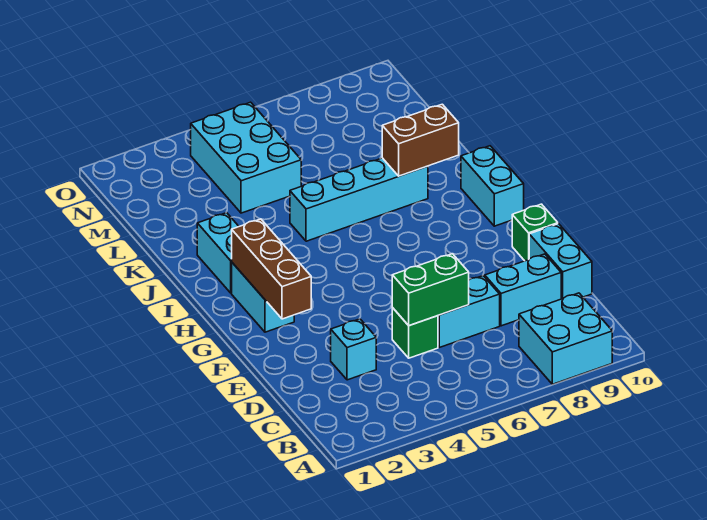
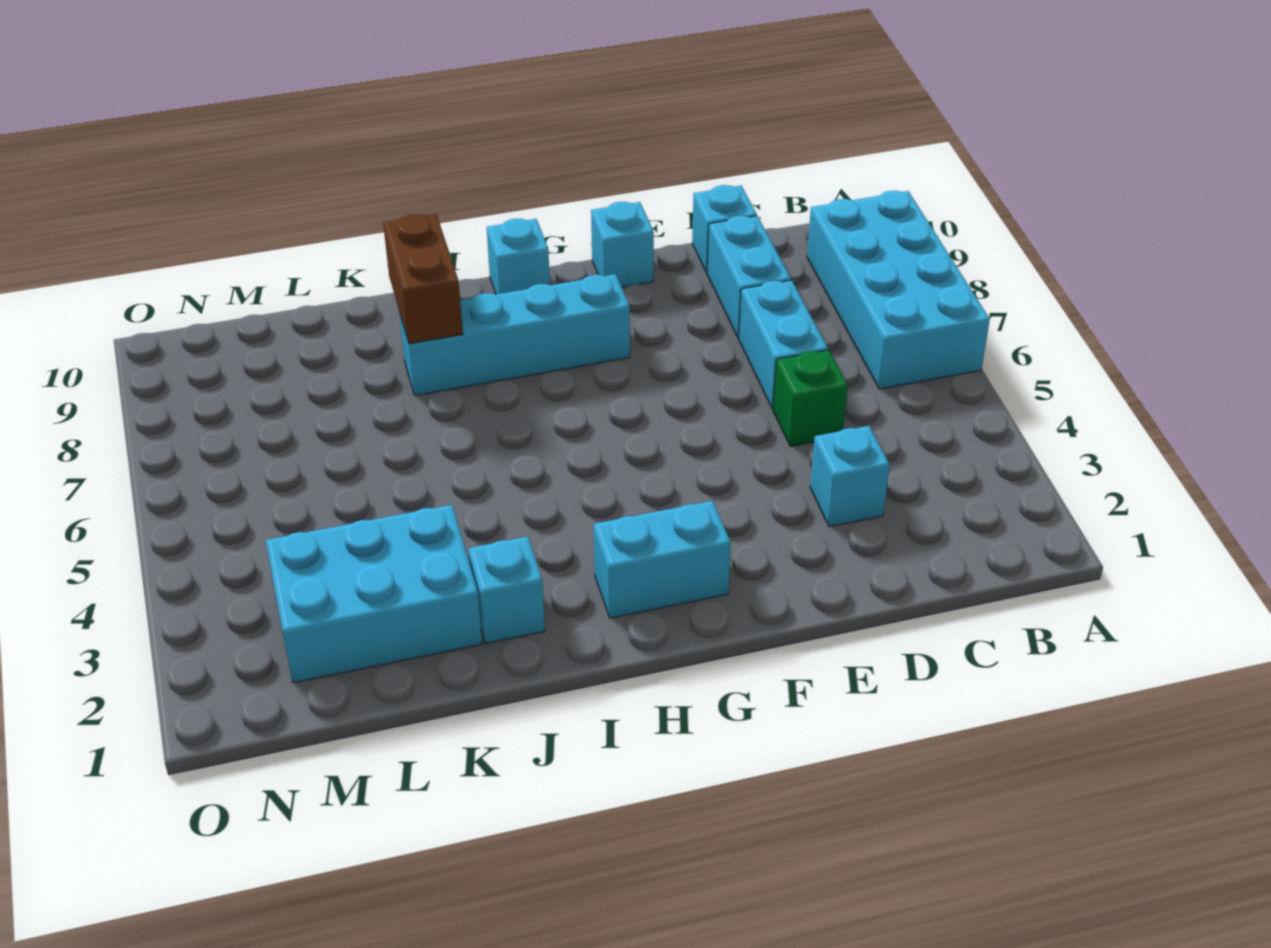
cyan brick A8:B9 level 1 -> cyan brick A6:B9 level 1
green brick D5:D6 level 2 -> none
cyan brick D10:E10 level 1 -> cyan brick D10 level 1
brown brick F2:H2 level 2 -> none
green brick F10 level 1 -> cyan brick F10 level 1
cyan brick H10:I10 level 1 -> cyan brick H10 level 1
cyan brick I2:J2 level 1 -> cyan brick J2 level 1
cyan brick J5:J8 level 1 -> cyan brick G8:J8 level 1
cyan brick L4:N5 level 1 -> cyan brick K2:M3 level 1

